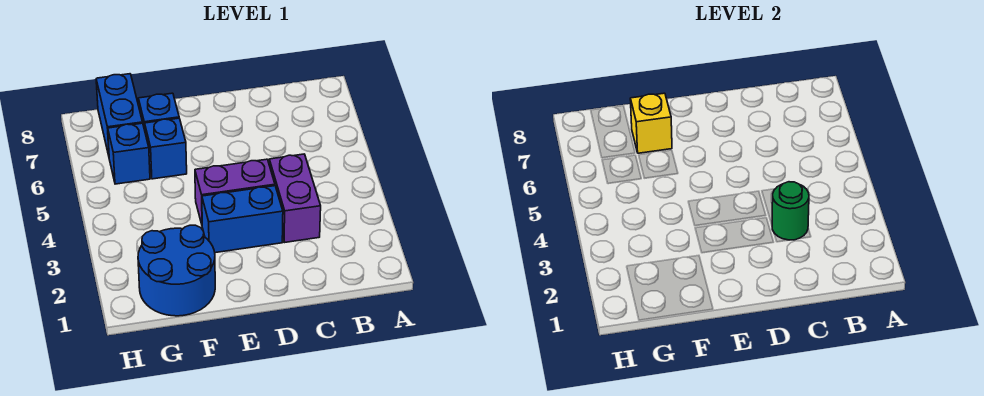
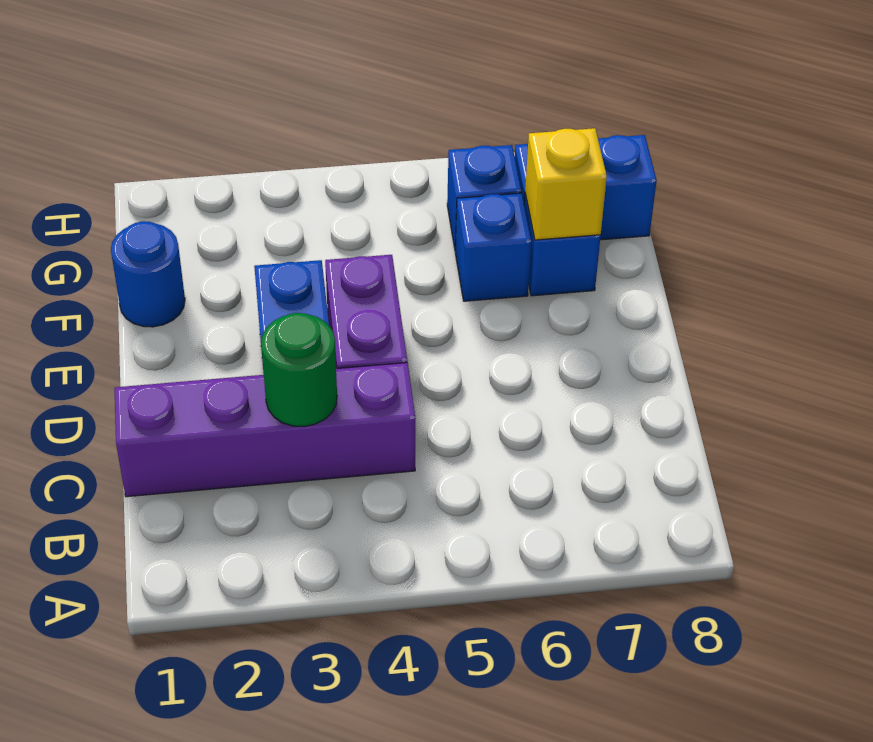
purple brick C3:C4 level 1 -> purple brick C1:C4 level 1
blue round brick F1:G2 level 1 -> blue round brick F1 level 1

